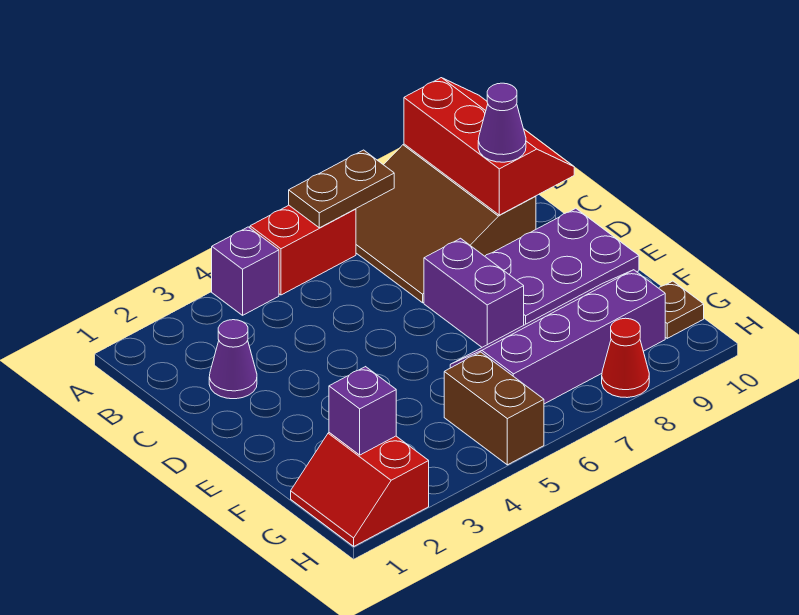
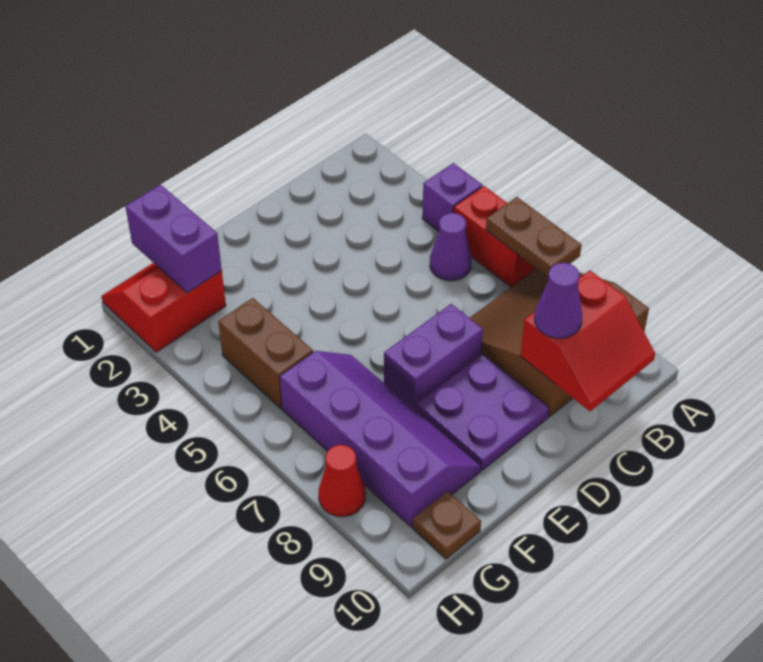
red slope A9:C10 level 2 top 9 -> red slope B9:C10 level 2 top 9
purple cone C2 level 1 -> purple cone B5 level 1
purple plate D8:E10 level 1 -> purple plate D8:E9 level 1
purple brick G2 level 2 -> purple brick G1:G2 level 2
brown brick G5:H5 level 1 -> brown brick G4:G5 level 1

